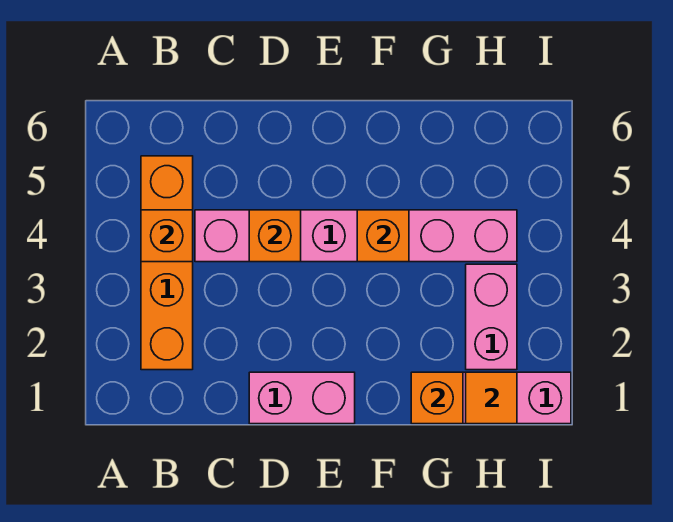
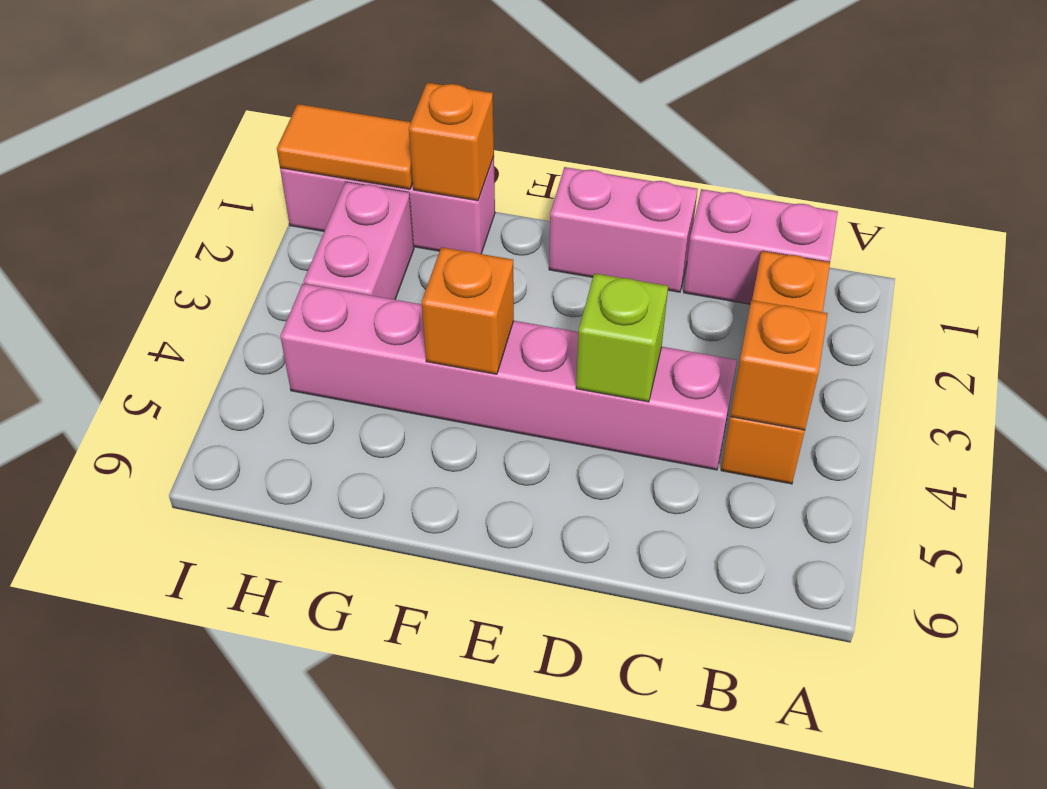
none -> pink brick B1:C1 level 1
orange brick B2:B5 level 1 -> orange brick B2:B4 level 1
orange brick D4 level 2 -> lime brick D4 level 2
orange tile H1 level 2 -> orange tile H1:I1 level 2

